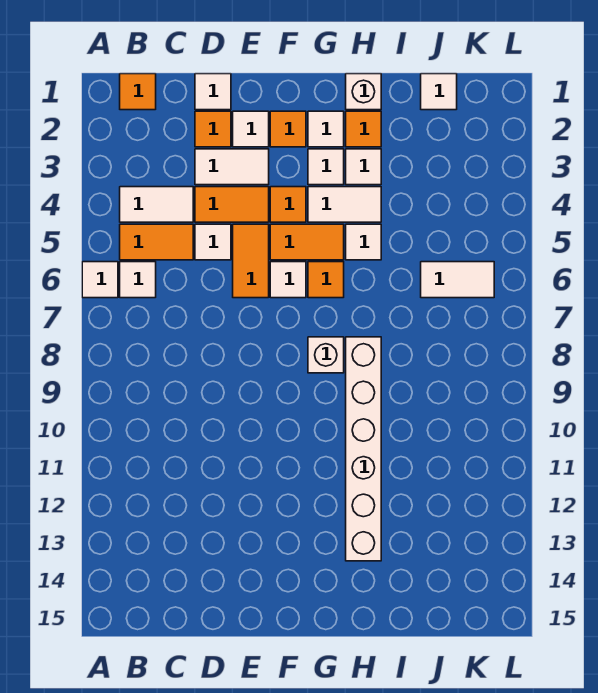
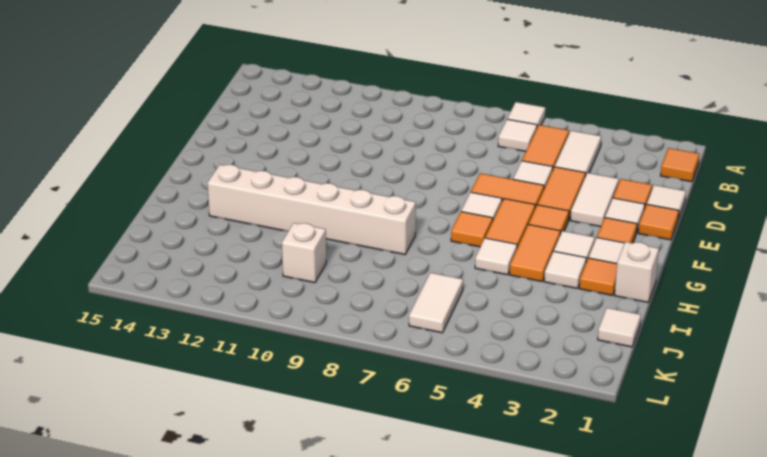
none -> orange tile E1 level 1
white tile G4:H4 level 1 -> orange tile G4:H4 level 1
white brick G8 level 1 -> white brick J10 level 1

